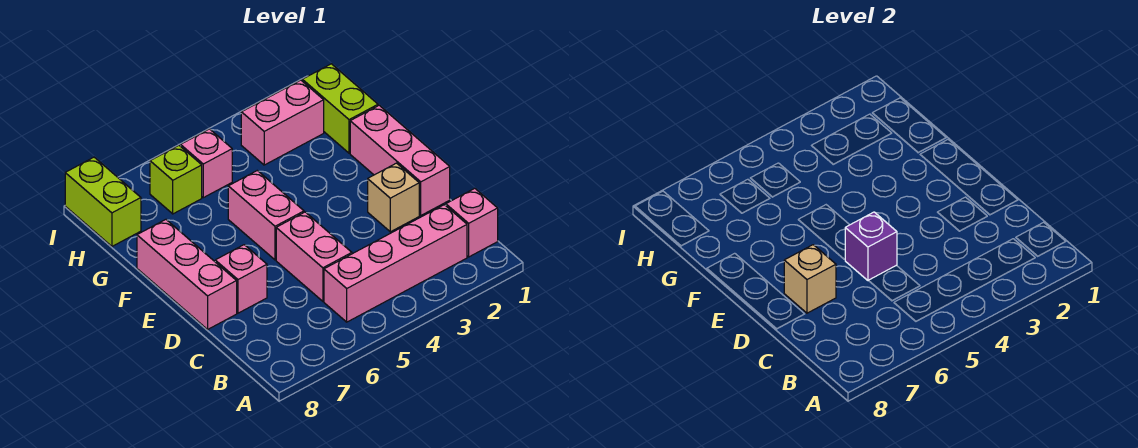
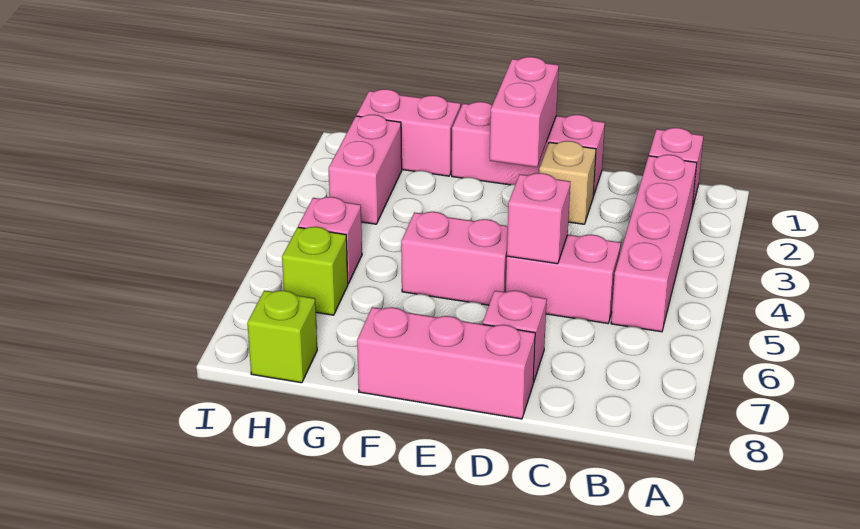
purple brick D5 level 2 -> pink brick D5 level 2
tan brick D7 level 2 -> none
none -> pink brick E1:E2 level 2
lime brick G1:H1 level 1 -> pink brick G1:H1 level 1
lime brick H8:I8 level 1 -> lime brick H8 level 1

